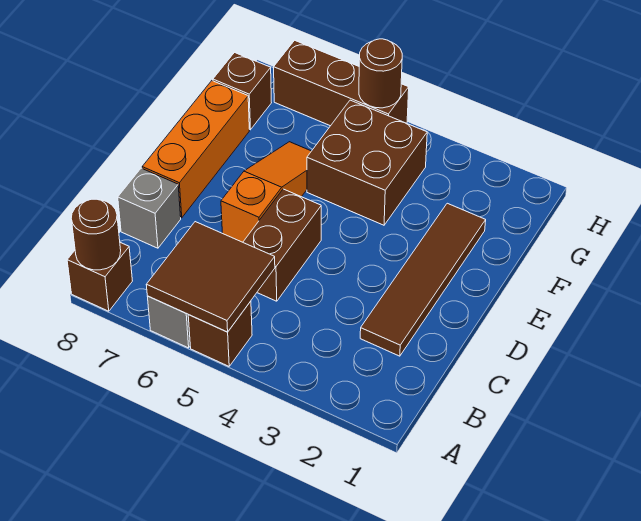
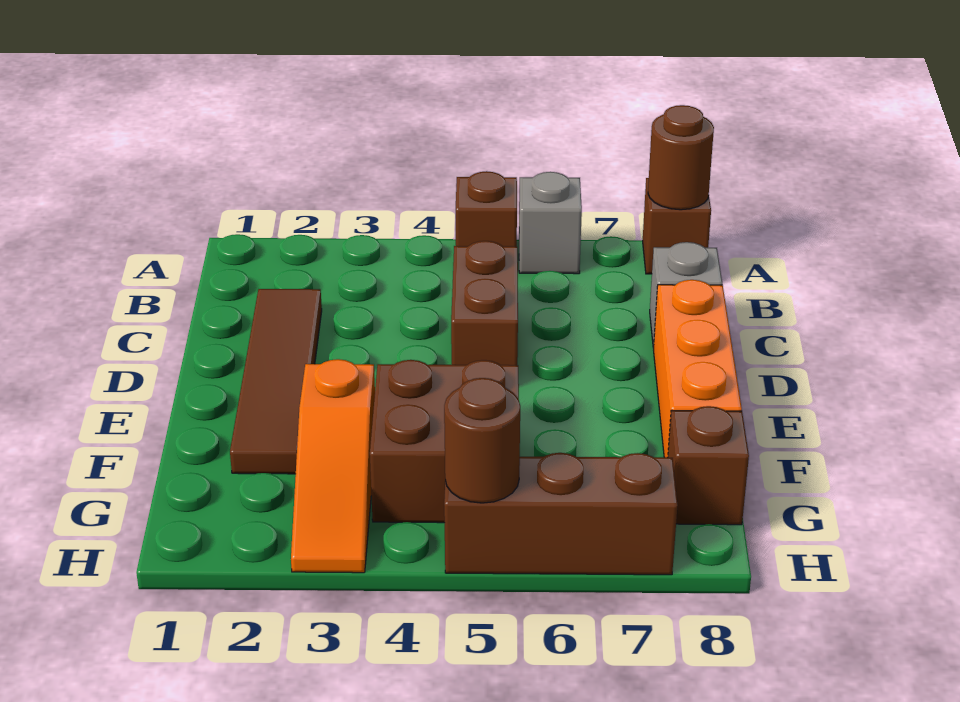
brown tile A5:B6 level 2 -> none
orange slope D6:F6 level 1 top D -> orange slope F3:H3 level 1 top F

